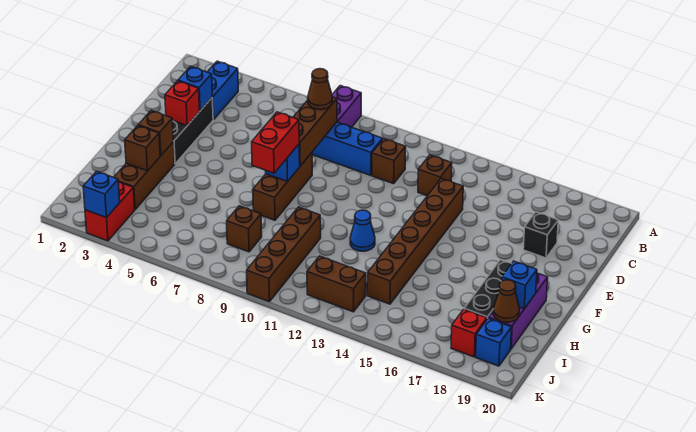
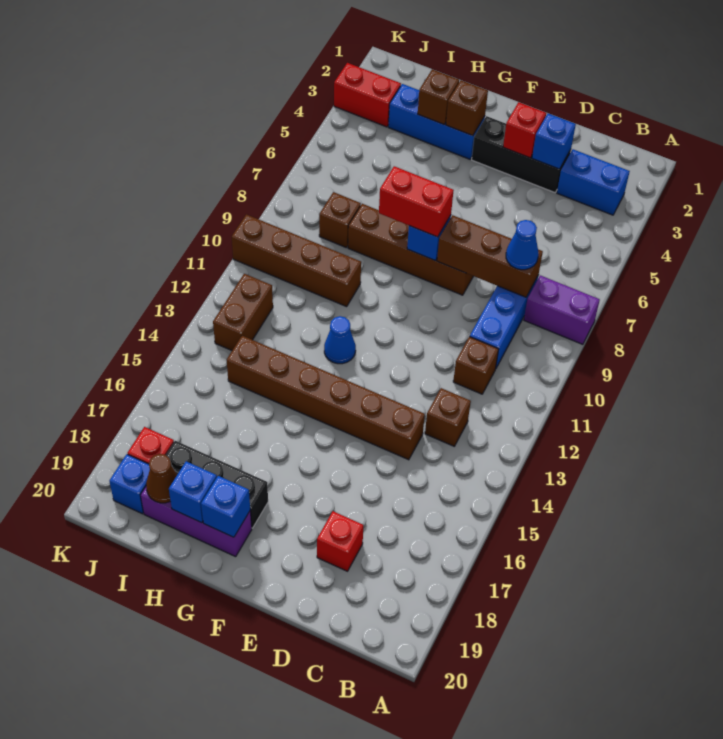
brown cone C8 level 3 -> blue cone C8 level 3
black brick D18 level 1 -> red brick D18 level 1
brown brick E8:G8 level 1 -> brown brick E8:H8 level 1
brown brick G3:I3 level 1 -> blue brick G3:I3 level 1
blue brick K3 level 2 -> blue brick G19 level 2

